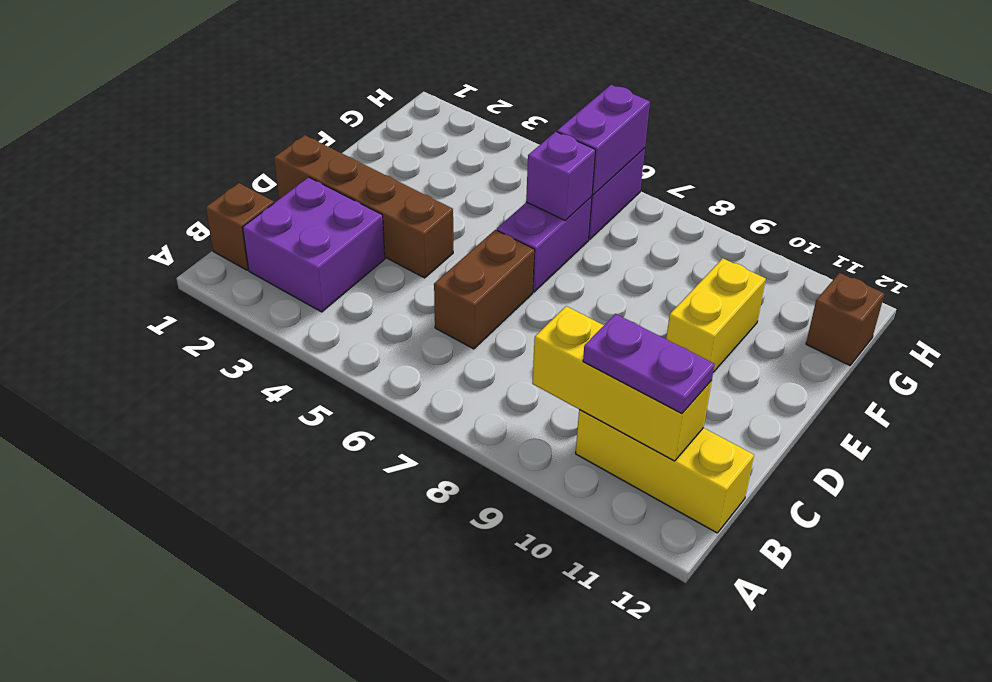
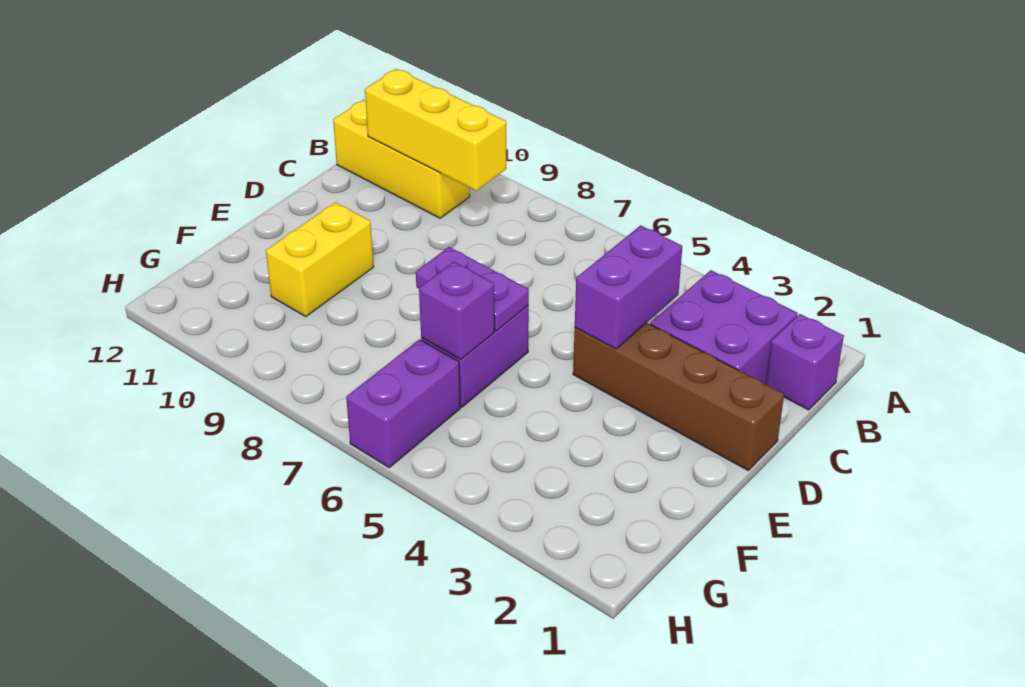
brown brick B1 level 1 -> purple brick B1 level 1
purple plate B10:B11 level 3 -> purple plate E6:E7 level 2
brown brick C6:D6 level 1 -> none
purple brick G6:H6 level 2 -> purple brick C4:D4 level 2
brown brick G12 level 1 -> none

